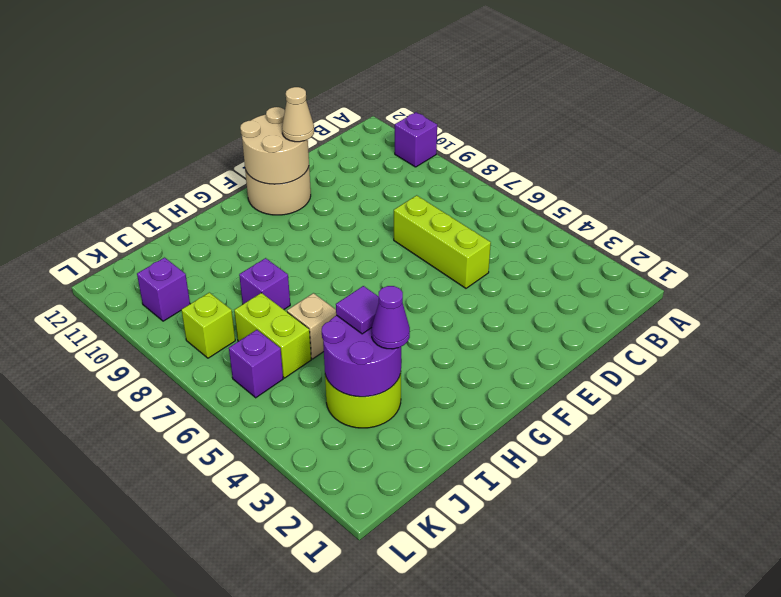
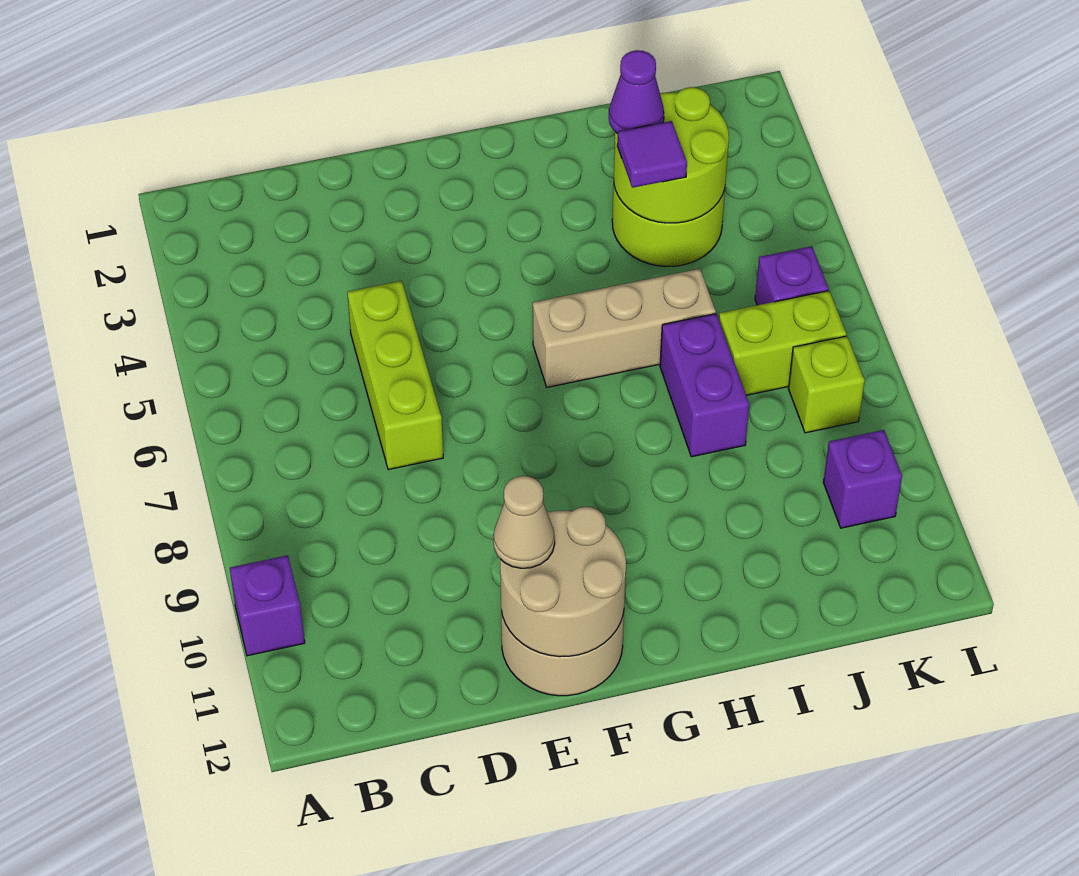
purple round brick I3:J4 level 2 -> lime round brick I3:J4 level 2
tan brick I6 level 1 -> tan brick G6:I6 level 1
purple brick I8 level 1 -> purple brick I7:I8 level 1
lime brick J6:J7 level 1 -> lime brick J7:K7 level 1

